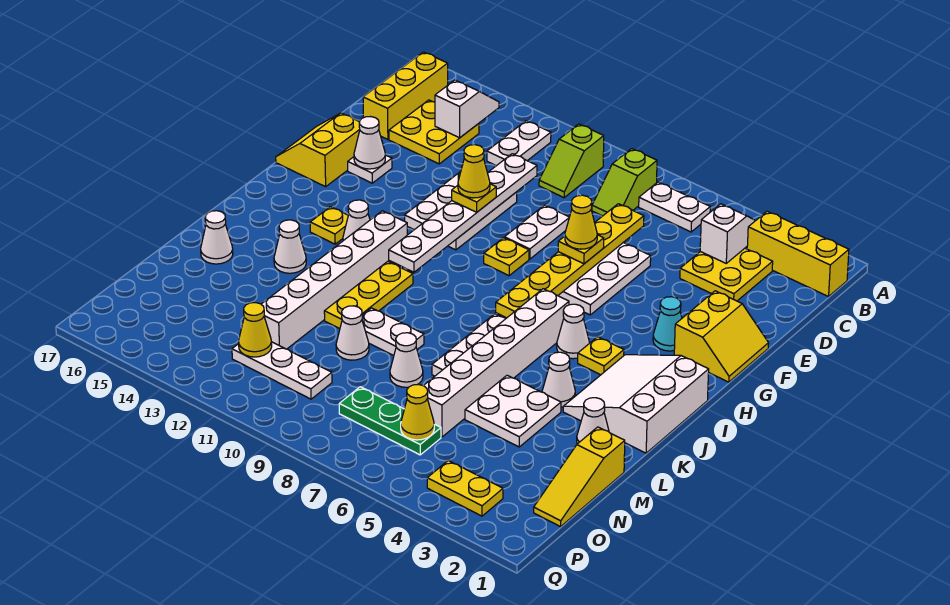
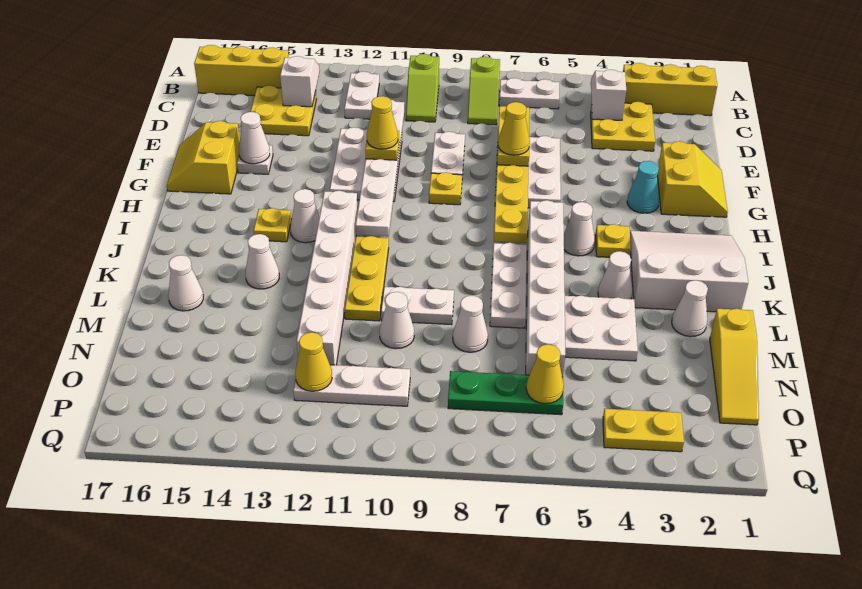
yellow brick B16:D16 level 1 -> yellow brick B15:B17 level 1
white slope I1:K3 level 1 top 1 -> white slope I1:K3 level 1 top K

